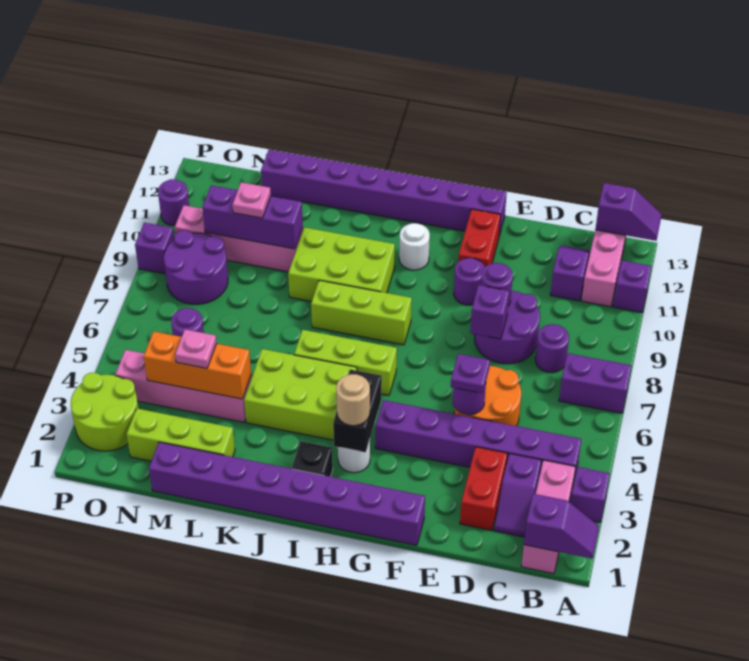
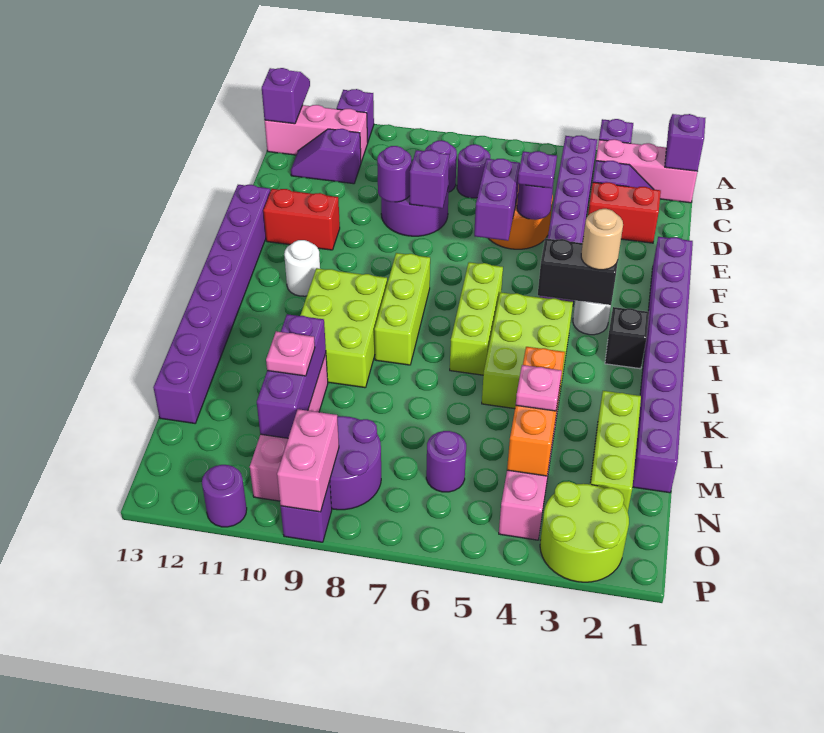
purple brick A7:B7 level 1 -> purple brick E6:F6 level 2
purple round brick F10 level 1 -> purple round brick C7 level 1
none -> pink brick O9:P9 level 2

